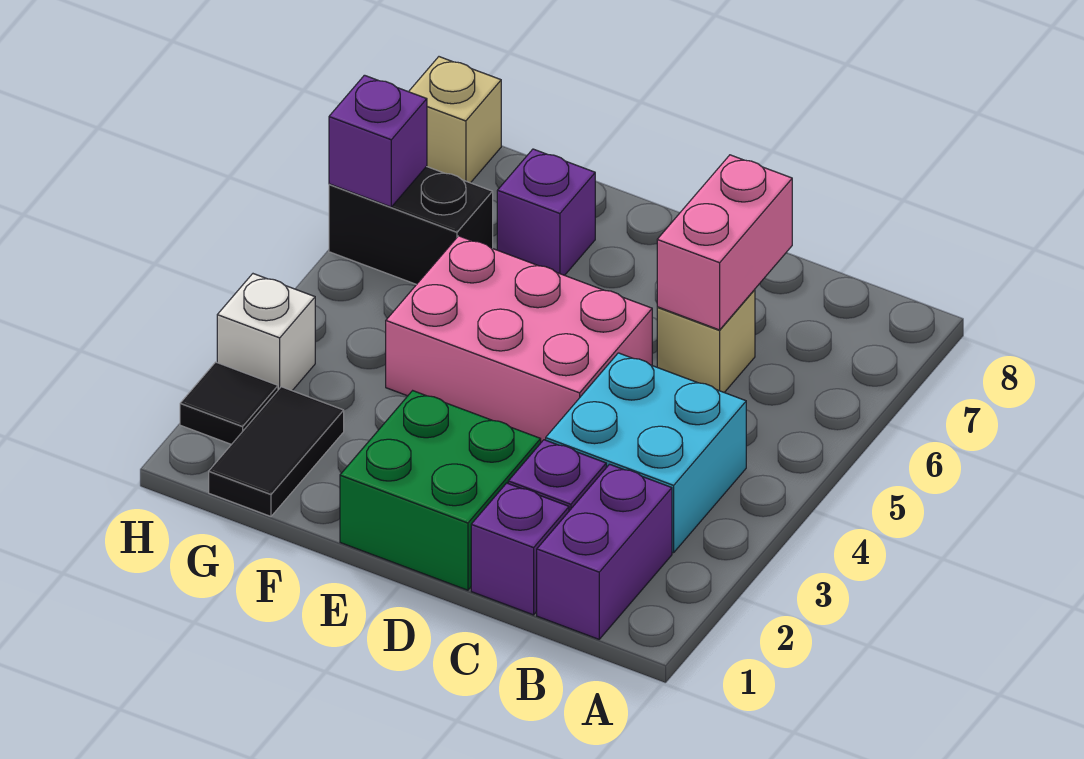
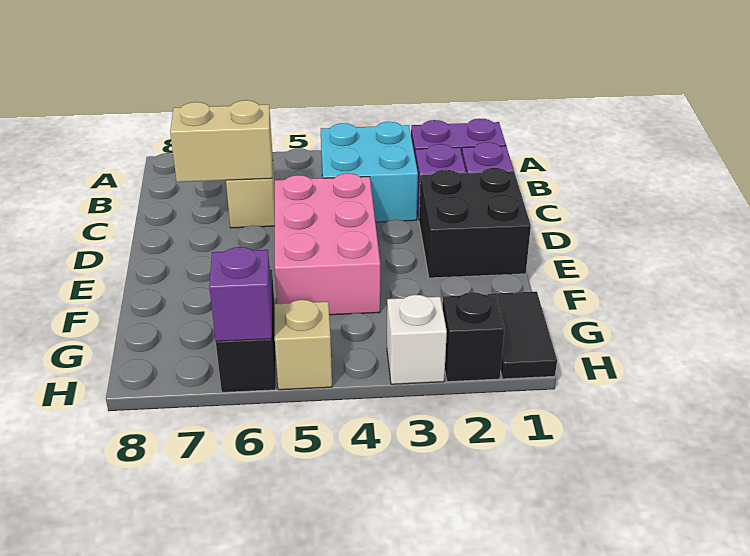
pink brick C6:C7 level 2 -> tan brick C6:C7 level 2
green brick D1:E2 level 1 -> black brick D1:E2 level 1
purple brick F7 level 1 -> none
black tile G1:G2 level 1 -> black tile G1:H1 level 1
black tile H2 level 1 -> black brick H2 level 1
tan brick H8 level 1 -> tan brick H5 level 1

